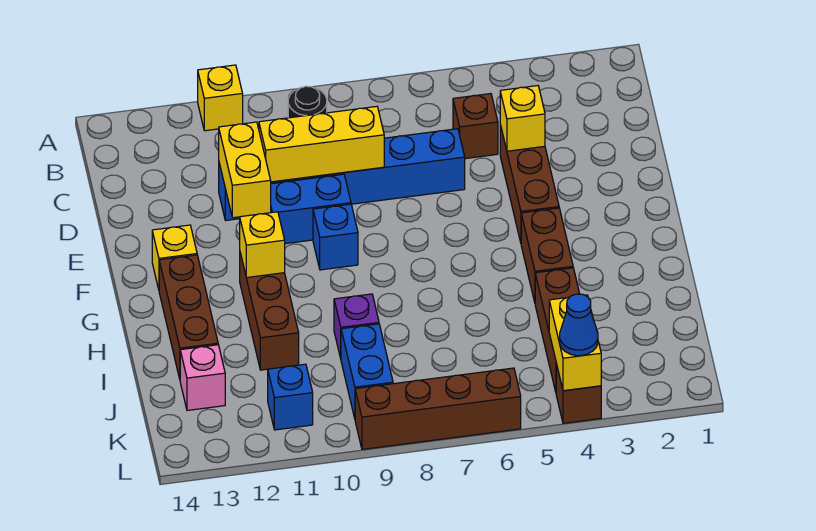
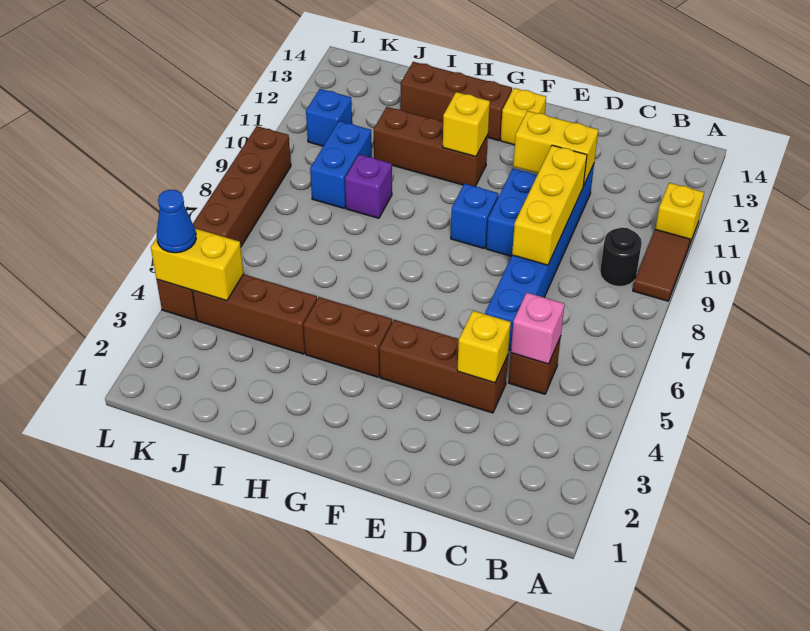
none -> brown tile A9:A10 level 1
blue brick J9:K9 level 1 -> blue brick J9:J10 level 1
pink brick J13 level 1 -> pink brick C5 level 2

